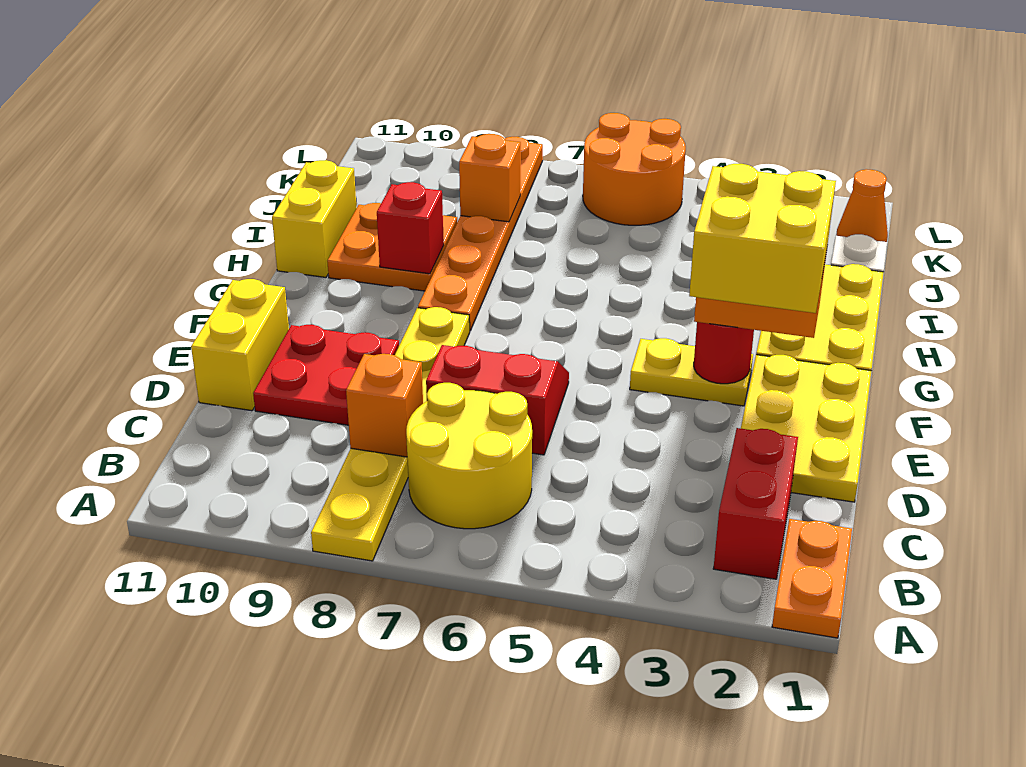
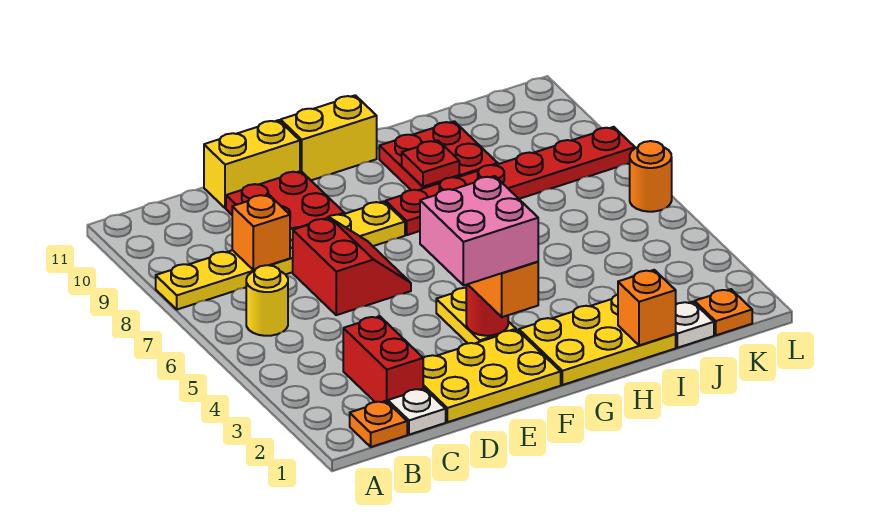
orange plate A1:B1 level 1 -> orange plate B1 level 1
red brick B2:C2 level 1 -> red brick C2:C3 level 1
yellow round brick B6:C7 level 1 -> yellow round brick B6 level 1
none -> white plate C1 level 1
yellow brick E2:F3 level 4 -> pink brick E2:F3 level 4
orange plate G8:L8 level 1 -> red plate G8:L8 level 1
orange plate H9:I10 level 1 -> red plate H9:I10 level 1
red brick H9 level 2 -> red plate H9 level 2
yellow brick H11:I11 level 1 -> yellow brick F11:G11 level 1
orange brick J8 level 2 -> orange brick I1 level 2
orange cone K1 level 1 -> orange plate K1 level 1
orange round brick K5:L6 level 1 -> orange round brick L6 level 1

